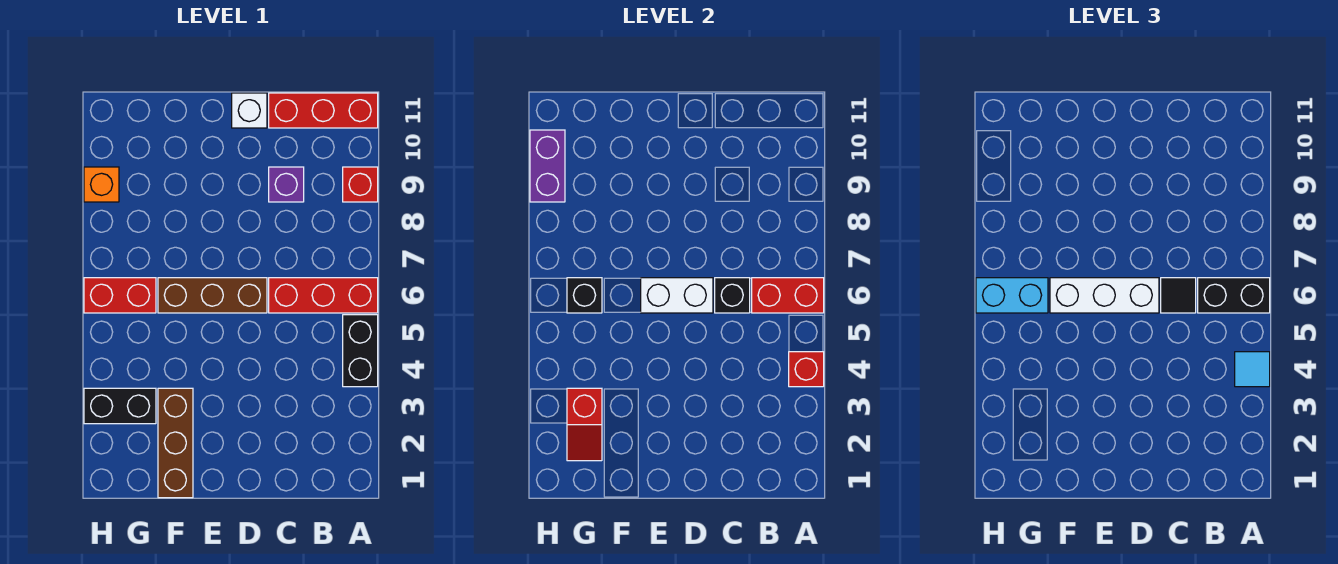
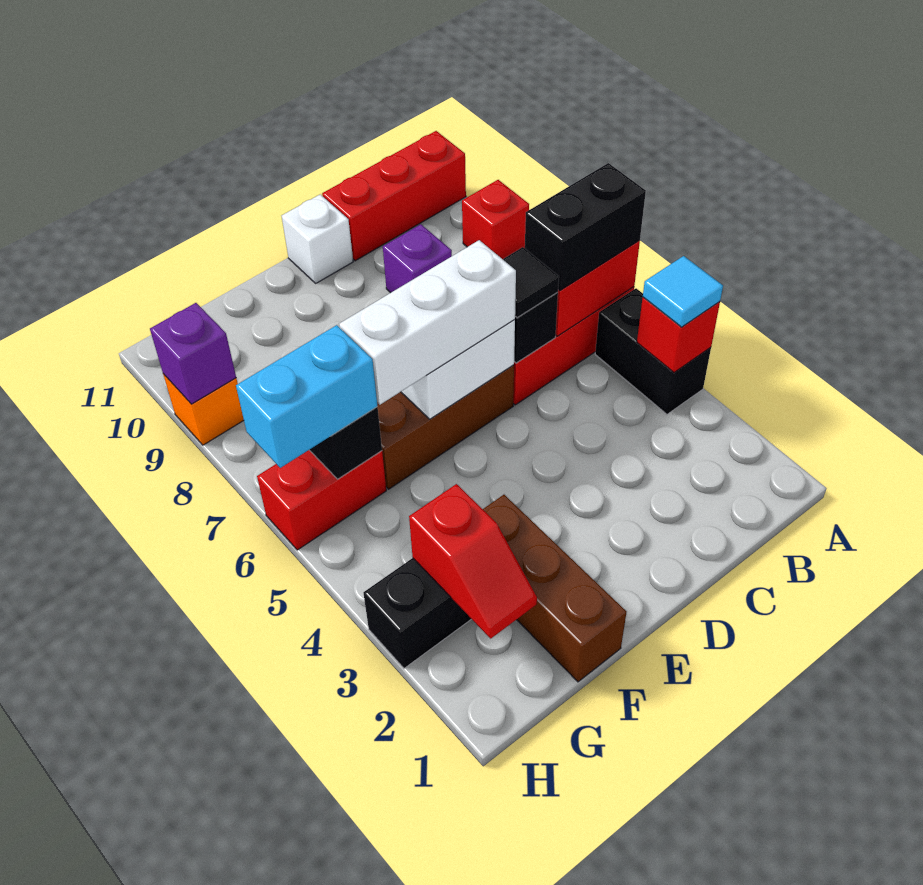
purple brick H9:H10 level 2 -> purple brick H9 level 2

